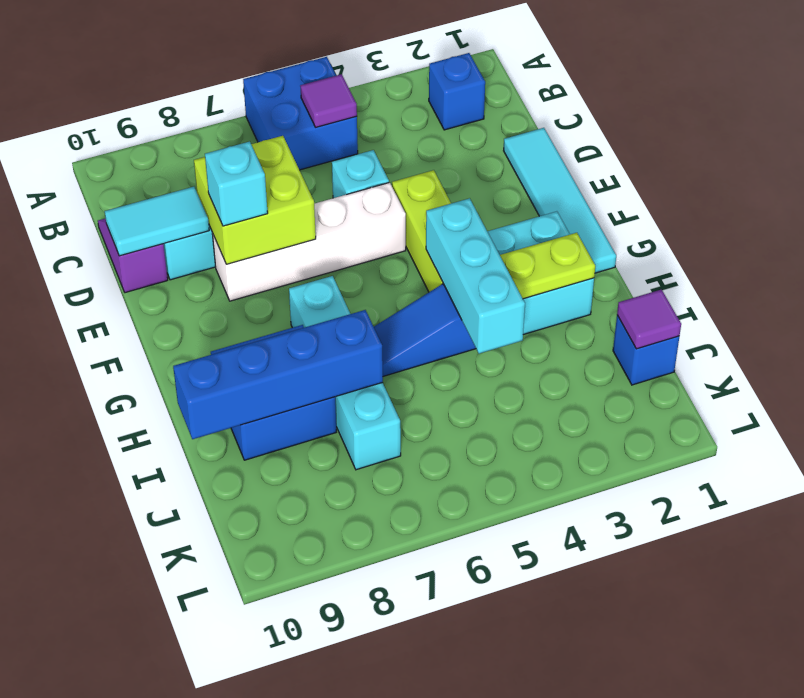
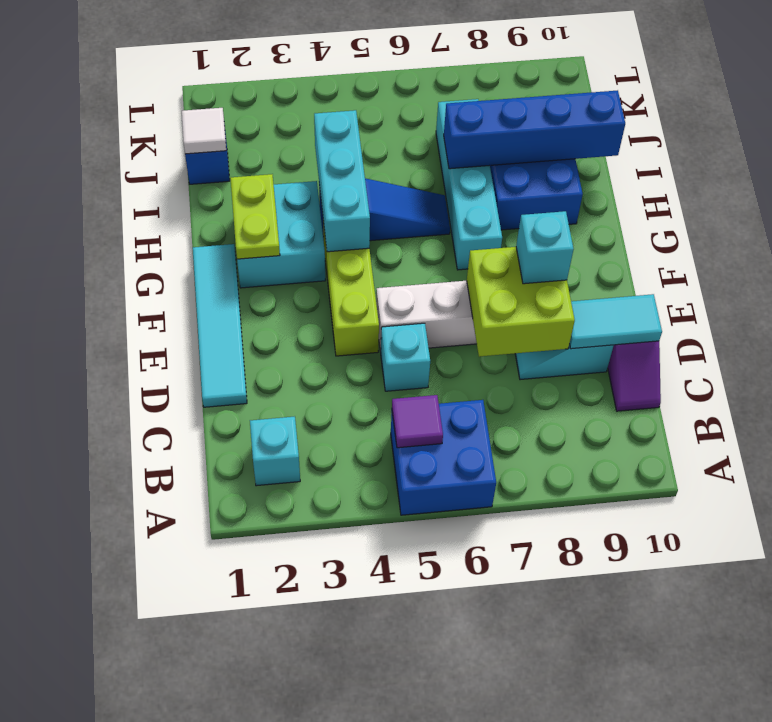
blue brick B2 level 1 -> cyan brick B2 level 1
lime plate H2:H3 level 2 -> lime plate G2:H2 level 2
purple tile J1 level 2 -> white tile J1 level 2

